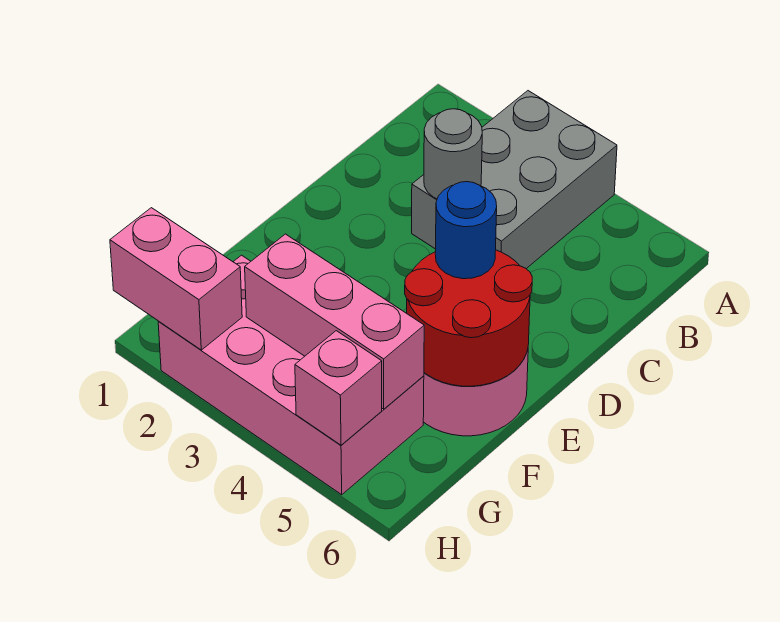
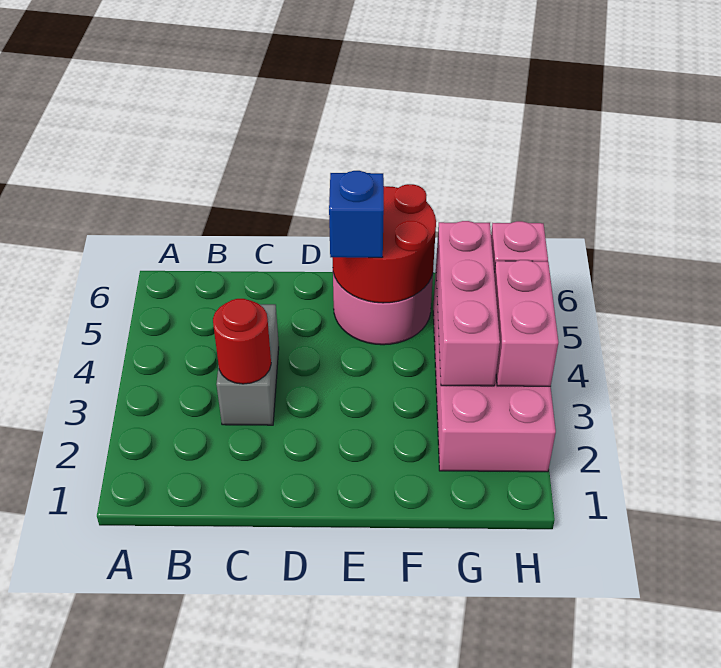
grey brick A3:C4 level 1 -> grey brick C3:C4 level 1
grey round brick C3 level 2 -> red round brick C3 level 2
blue round brick E5 level 3 -> blue brick E5 level 3
pink brick H1:H2 level 2 -> pink brick H3:H4 level 2

